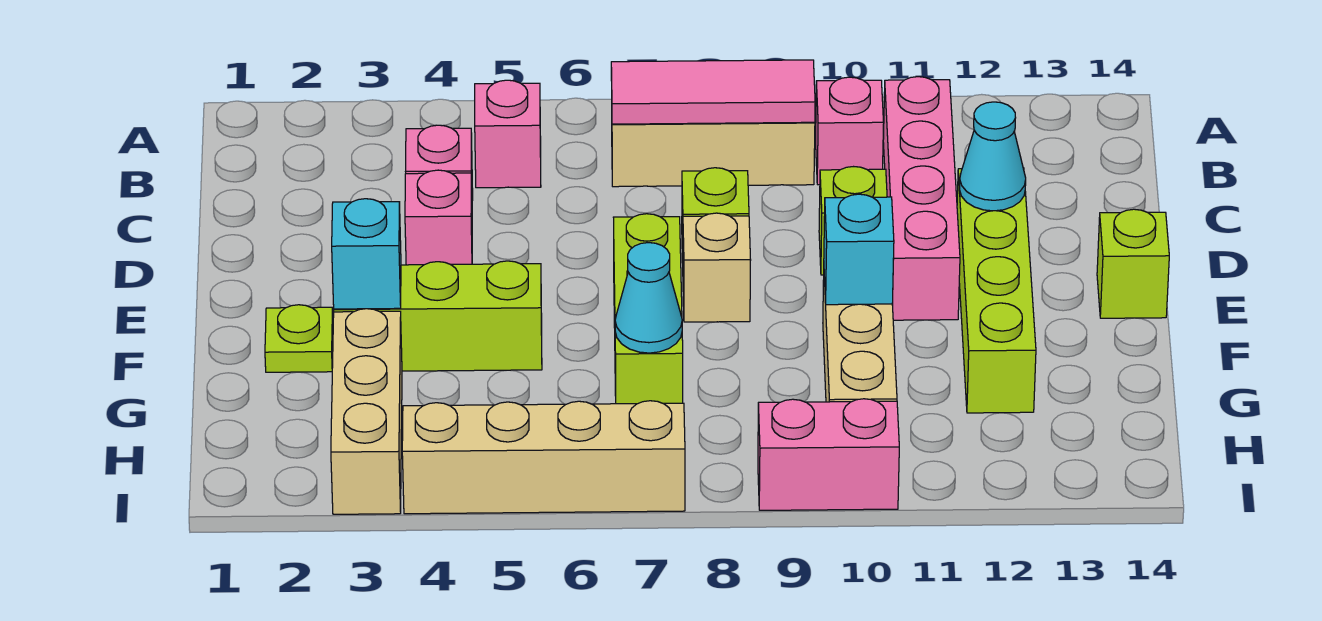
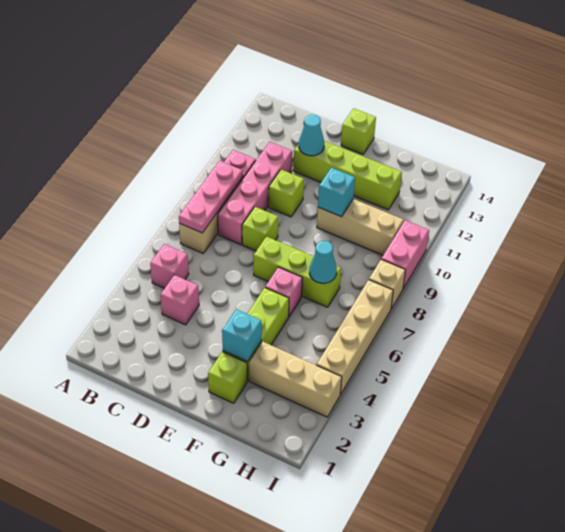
pink tile B7:B9 level 2 -> pink plate B7:B9 level 2
pink brick B11:E11 level 1 -> pink brick C8:C11 level 1
pink brick D4 level 1 -> pink brick F6 level 1
tan brick E8 level 1 -> tan brick I8 level 1
lime plate F2 level 1 -> lime brick F2 level 1

